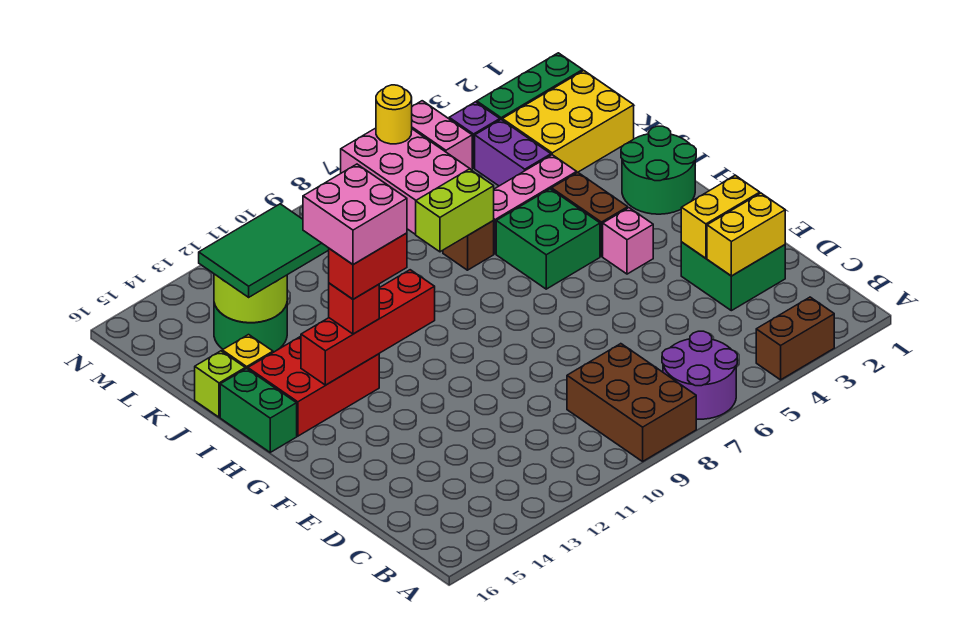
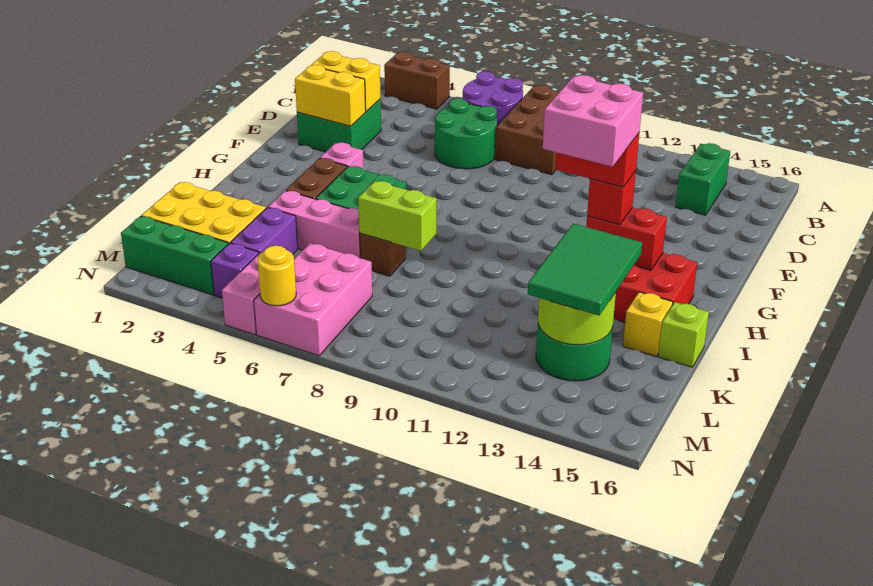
green round brick H1:I2 level 1 -> green round brick C6:D7 level 1
red brick H11:H14 level 2 -> red brick H13:H14 level 2
green brick H16:I16 level 1 -> green brick B14:C14 level 1
green tile K12:L14 level 3 -> green tile J13:L14 level 3

